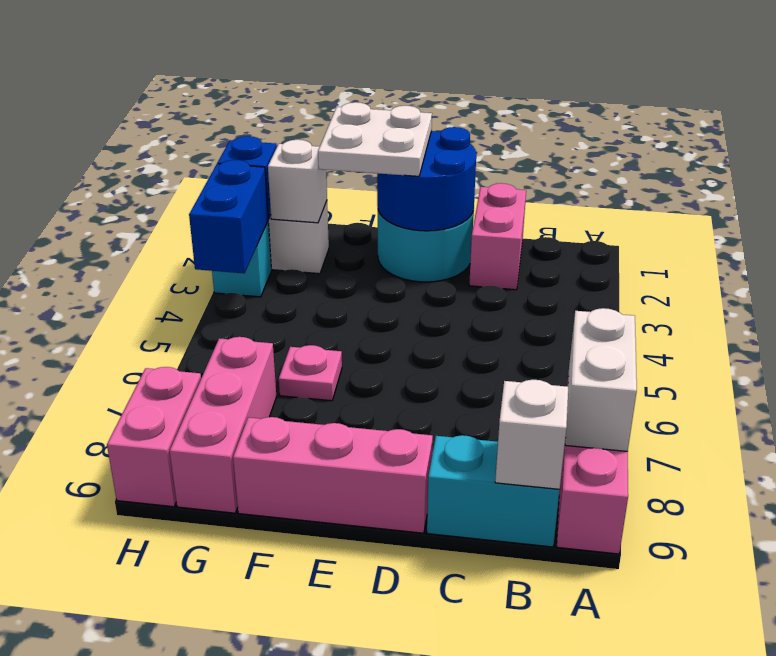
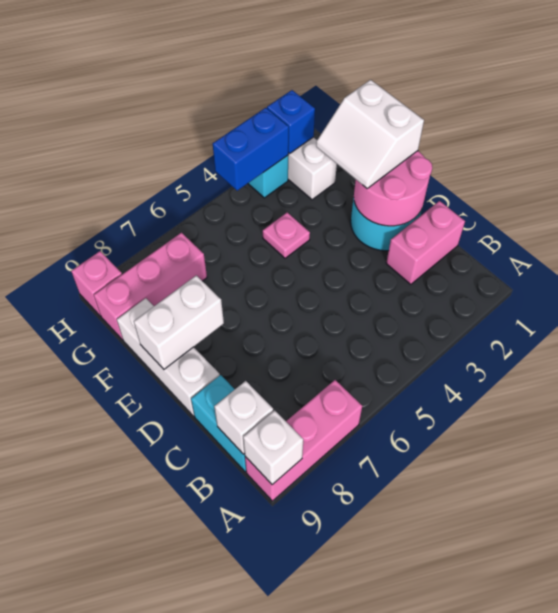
white brick A7:A8 level 2 -> white brick E8:E9 level 2
blue round brick D1:E2 level 2 -> pink round brick D1:E2 level 2
pink brick D9:F9 level 1 -> white brick D9:F9 level 1
white plate E1:F2 level 3 -> white slope E1:F2 level 3 top 1
pink plate F6 level 1 -> pink plate F4 level 1
white brick G2 level 2 -> white brick A9 level 2
pink brick H8:H9 level 1 -> pink brick H9 level 1

